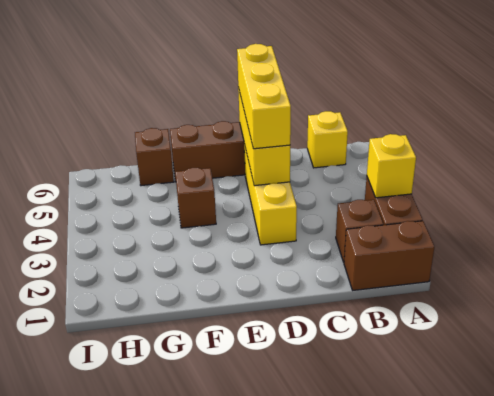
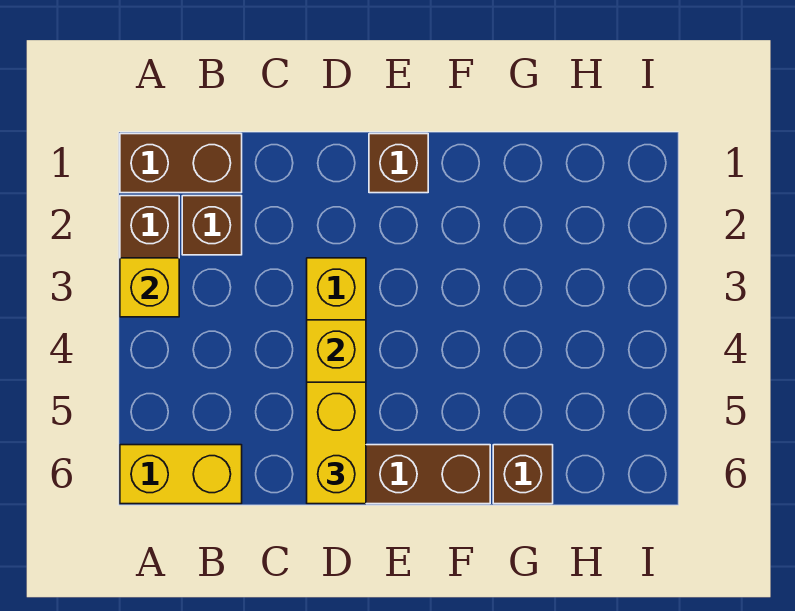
yellow brick B6 level 1 -> yellow brick A6:B6 level 1
yellow brick D4:D6 level 3 -> yellow brick D5:D6 level 3
brown brick F4 level 1 -> brown brick E1 level 1

